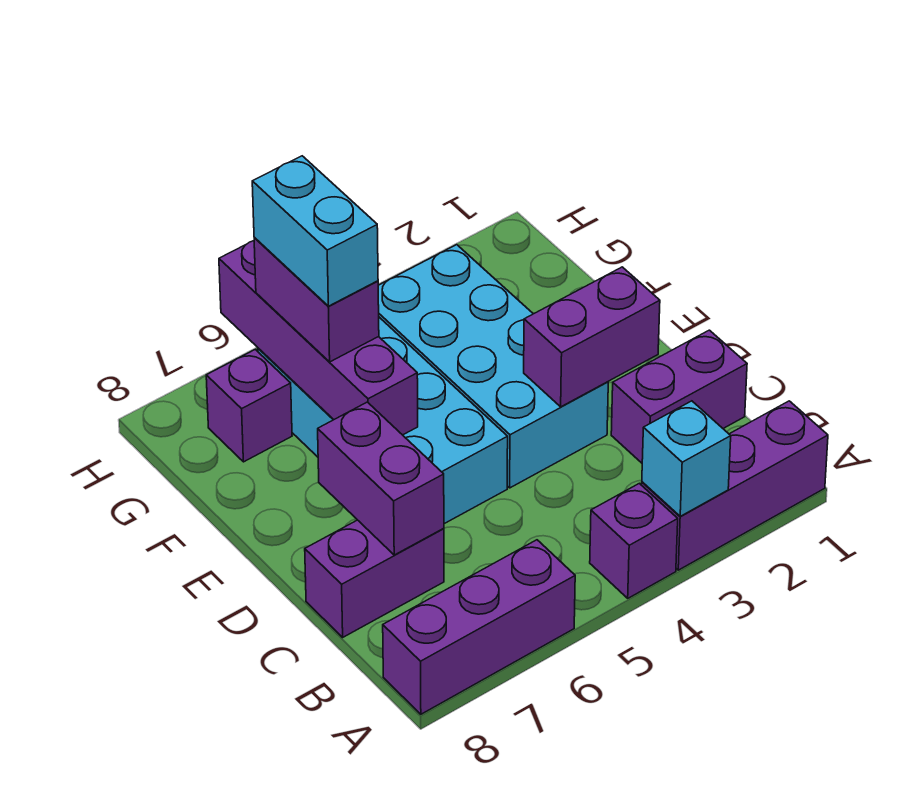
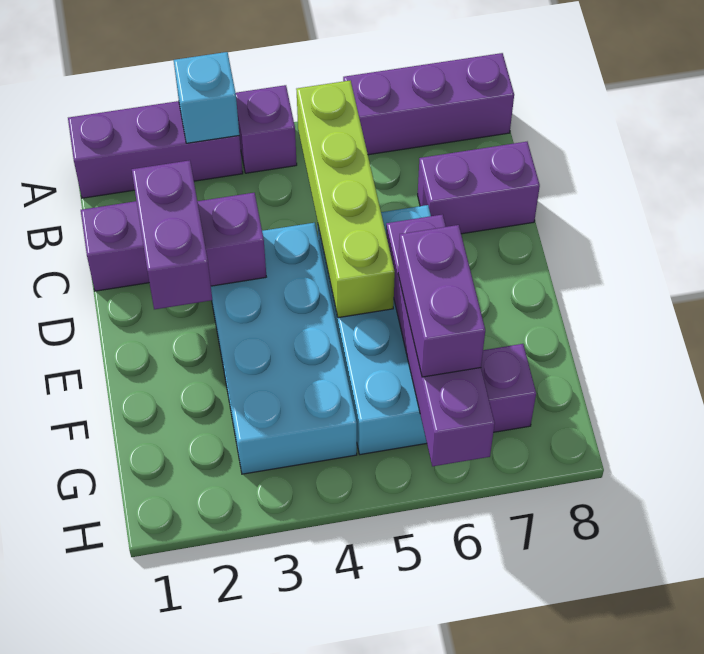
none -> lime brick B5:E5 level 2
purple brick C7:D7 level 2 -> purple brick D2:E2 level 3
cyan brick F6:G6 level 4 -> none

